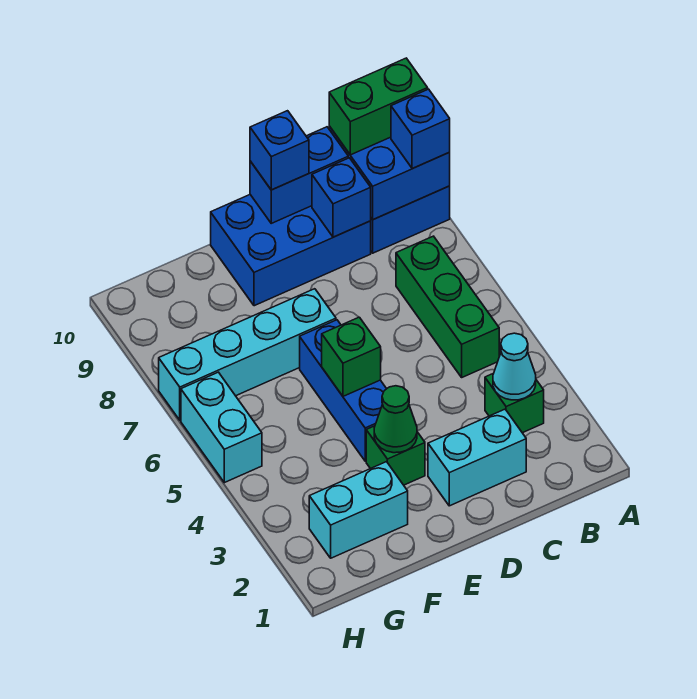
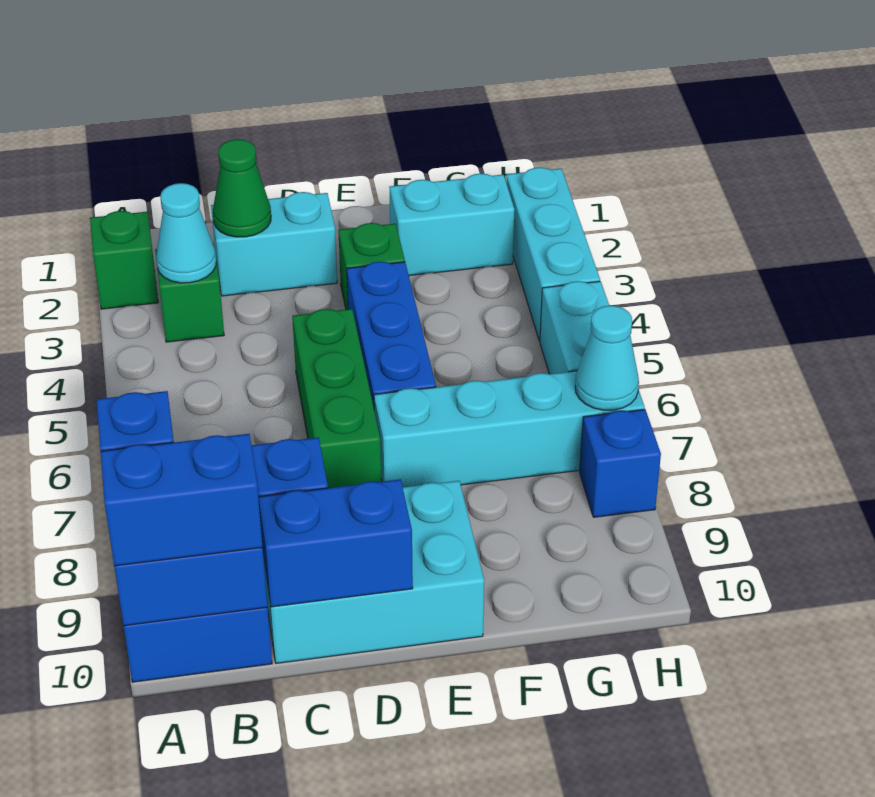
green brick A10:B10 level 3 -> blue brick A10:B10 level 3
green brick B5:B7 level 1 -> green brick D5:D7 level 1
blue brick C9:E10 level 1 -> cyan brick C9:E10 level 1
blue brick D10 level 3 -> blue brick H8 level 1
green cone E3 level 2 -> green cone C2 level 2
green brick E5 level 2 -> green brick A2 level 1
none -> cyan brick H2:H4 level 1
none -> cyan cone H7 level 2

